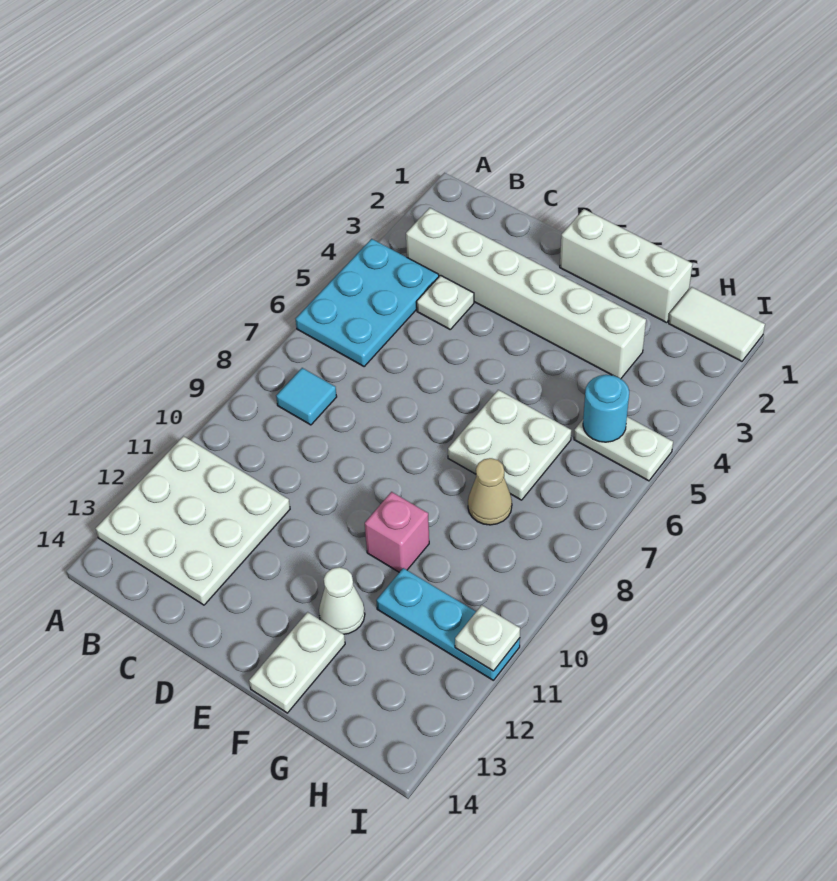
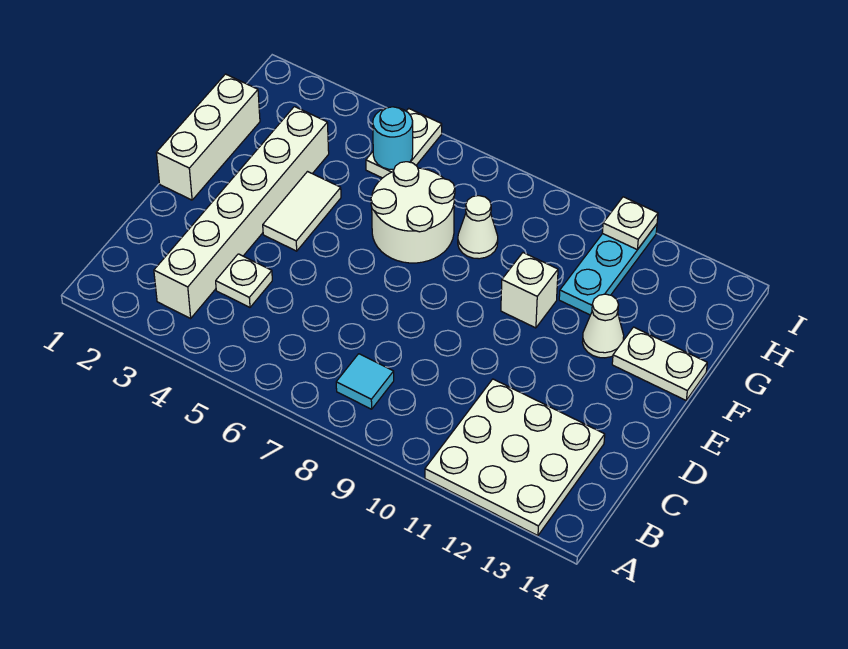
cyan plate A4:B6 level 1 -> none
white plate F6:G7 level 1 -> white round brick F6:G7 level 1
pink brick F10 level 1 -> white brick F10 level 1
tan cone G8 level 1 -> white cone G8 level 1
white tile H1:I1 level 1 -> white tile E4:F4 level 1

